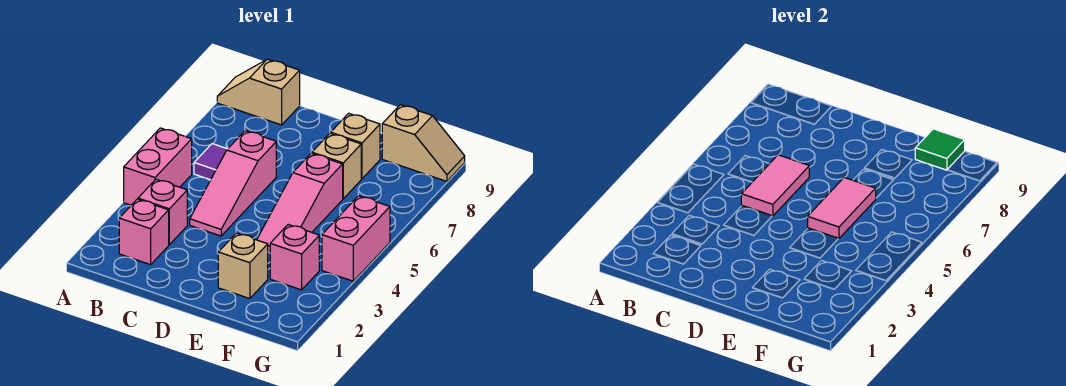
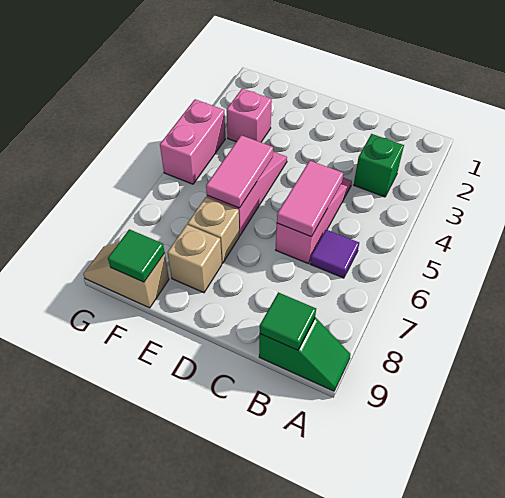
pink brick A4:A5 level 1 -> none
tan slope A9:B9 level 1 top B -> green slope A9:B9 level 1 top B
pink brick B2 level 1 -> none
pink brick B3 level 1 -> green brick B3 level 1
none -> green tile B9 level 2
tan brick E2 level 1 -> none

